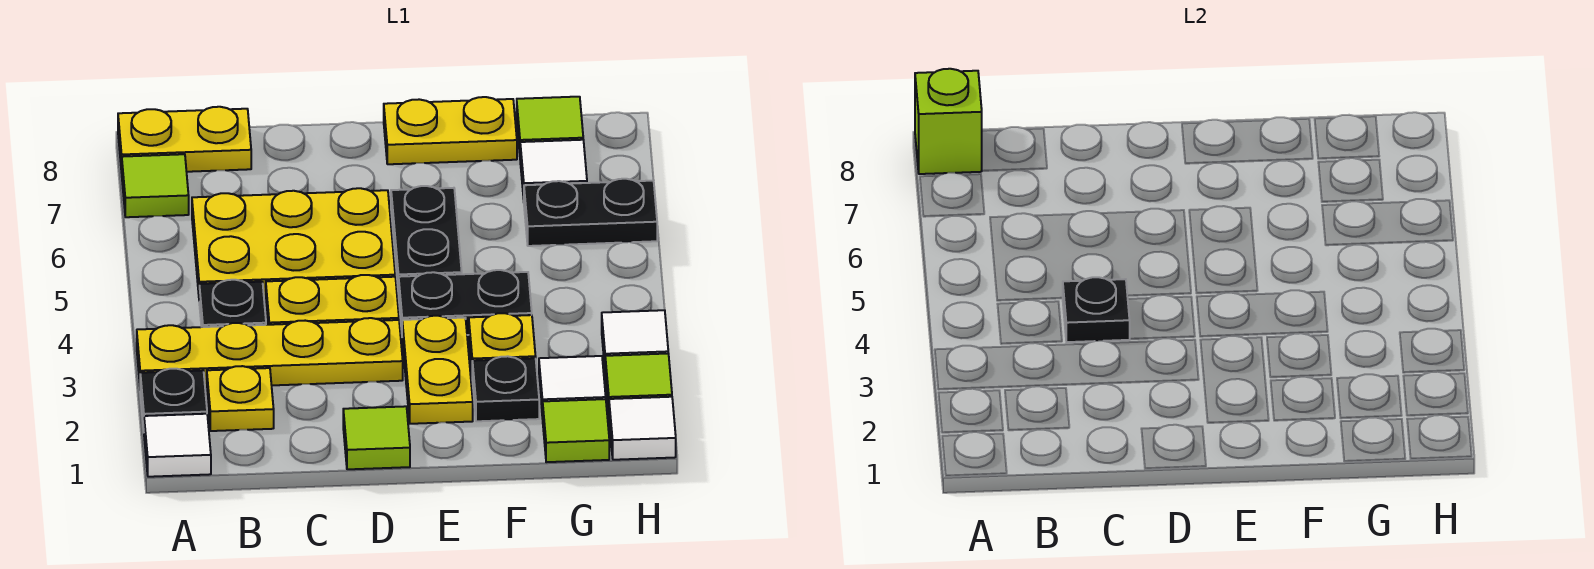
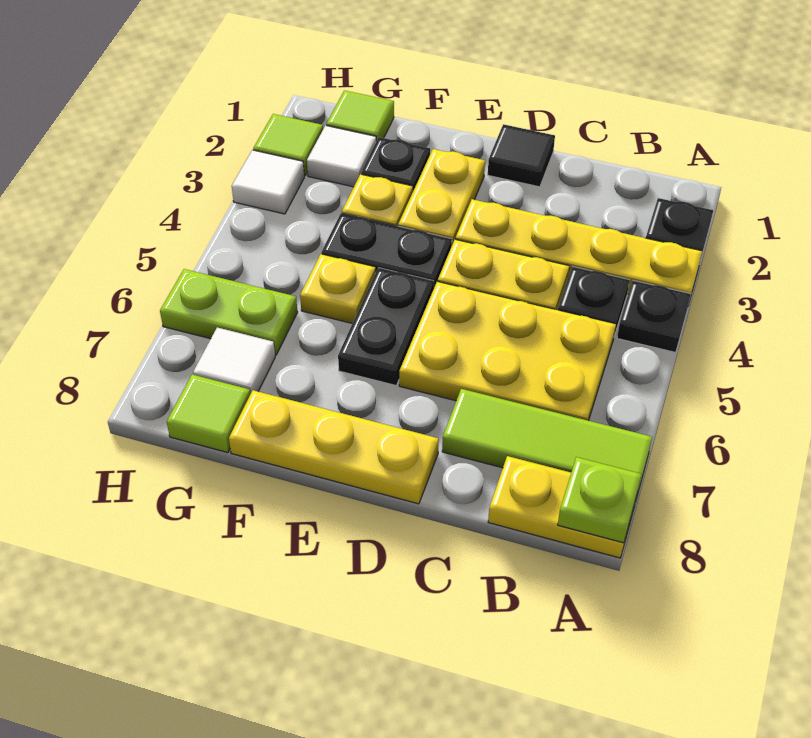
white tile A1 level 1 -> none
lime tile A7 level 1 -> lime tile A7:C7 level 1
lime brick A8 level 2 -> lime plate A8 level 2
yellow plate B2 level 1 -> yellow plate F5 level 1
black plate C4 level 2 -> black plate A4 level 1
lime tile D1 level 1 -> black tile D1 level 1
yellow plate E8:F8 level 1 -> yellow plate D8:F8 level 1
black plate G6:H6 level 1 -> lime plate G6:H6 level 1
white tile H1 level 1 -> none

